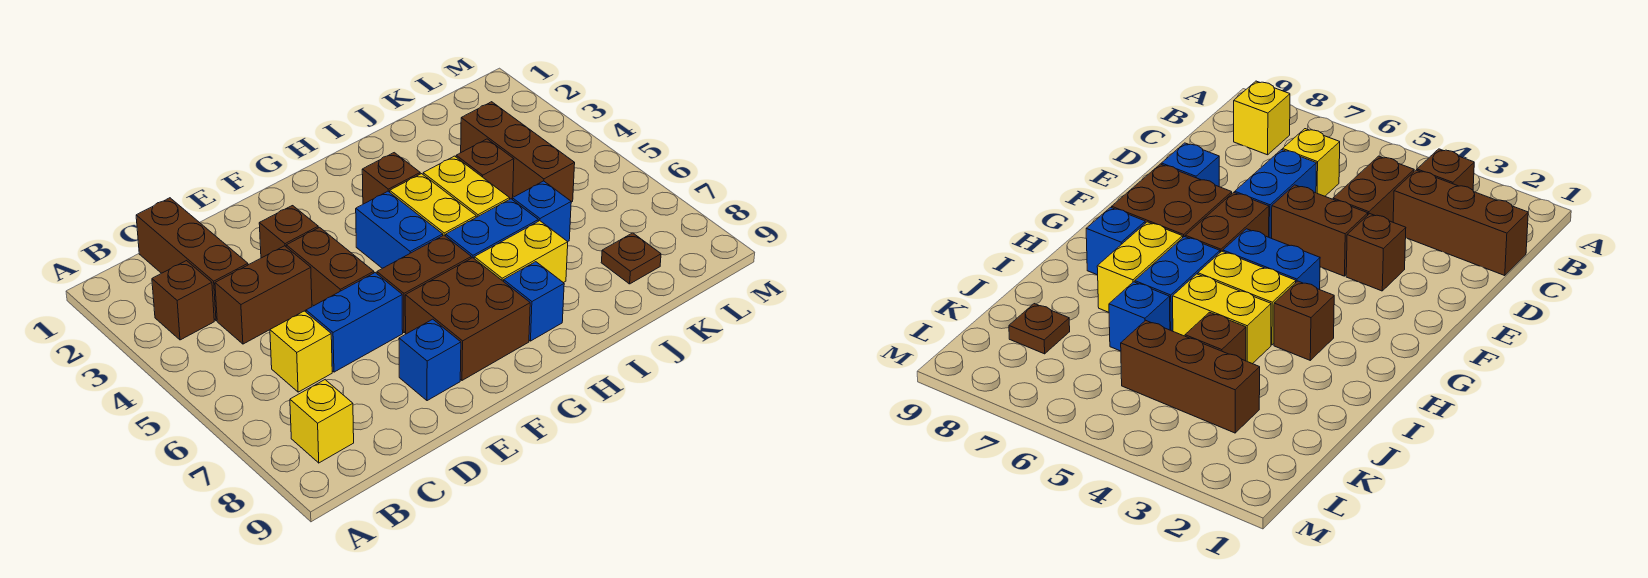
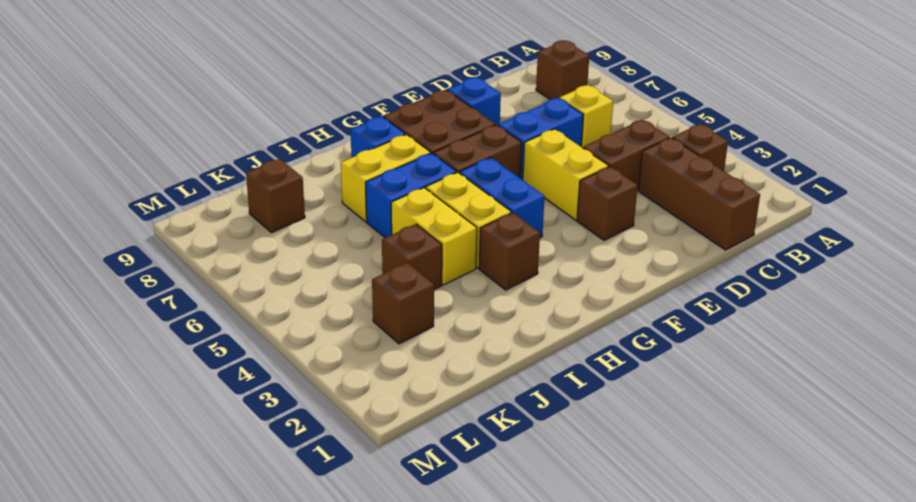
yellow brick B8 level 1 -> brown brick B8 level 1
brown brick E4:E5 level 1 -> yellow brick E4:E5 level 1
blue brick J6 level 1 -> none
brown brick K3:K5 level 1 -> brown brick K3 level 1
brown plate K8 level 1 -> brown brick K8 level 1

